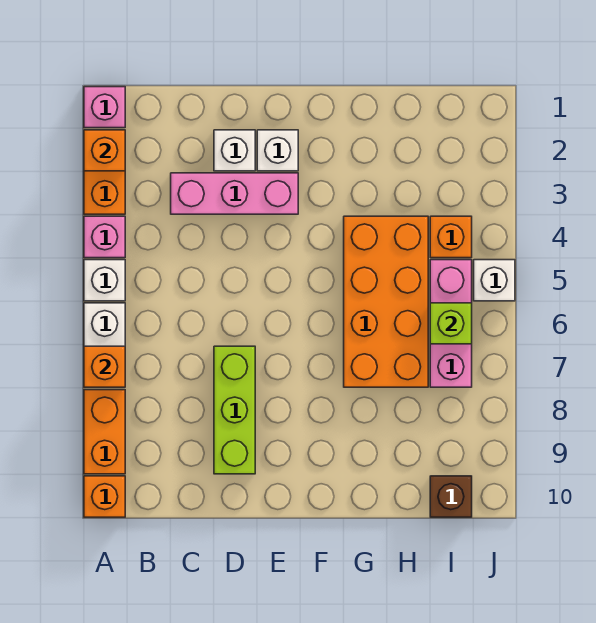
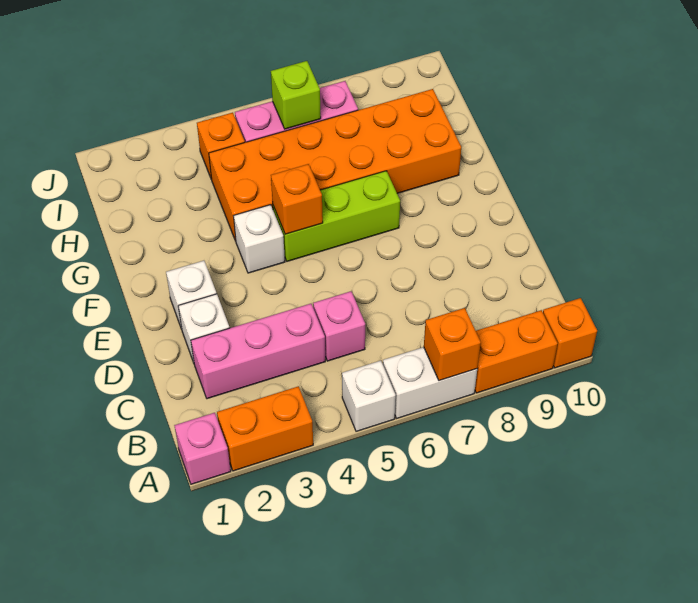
orange brick A2 level 2 -> orange brick F5 level 2
pink brick A4 level 1 -> pink brick C5 level 1
pink brick C3:E3 level 1 -> pink brick C2:C4 level 1
lime brick D7:D9 level 1 -> lime brick F5:F7 level 1
orange brick G4:H7 level 1 -> orange brick G4:H9 level 1
brown brick I10 level 1 -> none
white brick J5 level 1 -> white brick F4 level 1

